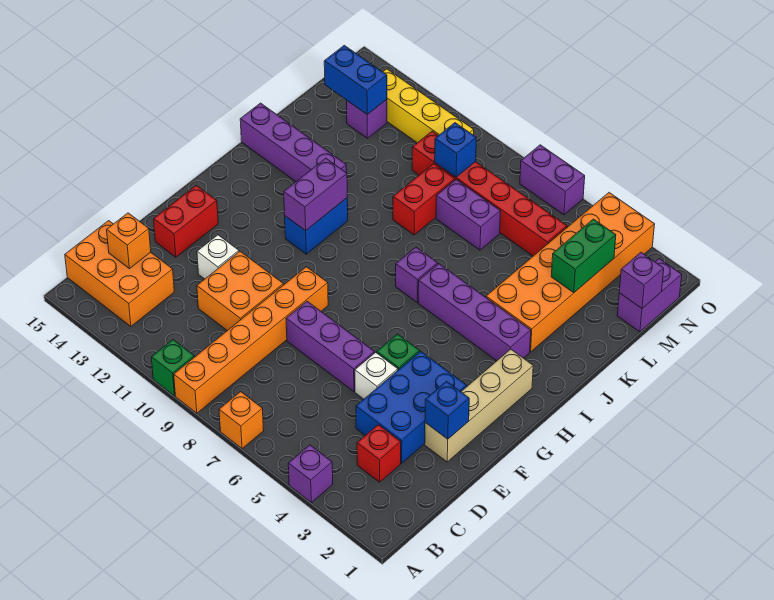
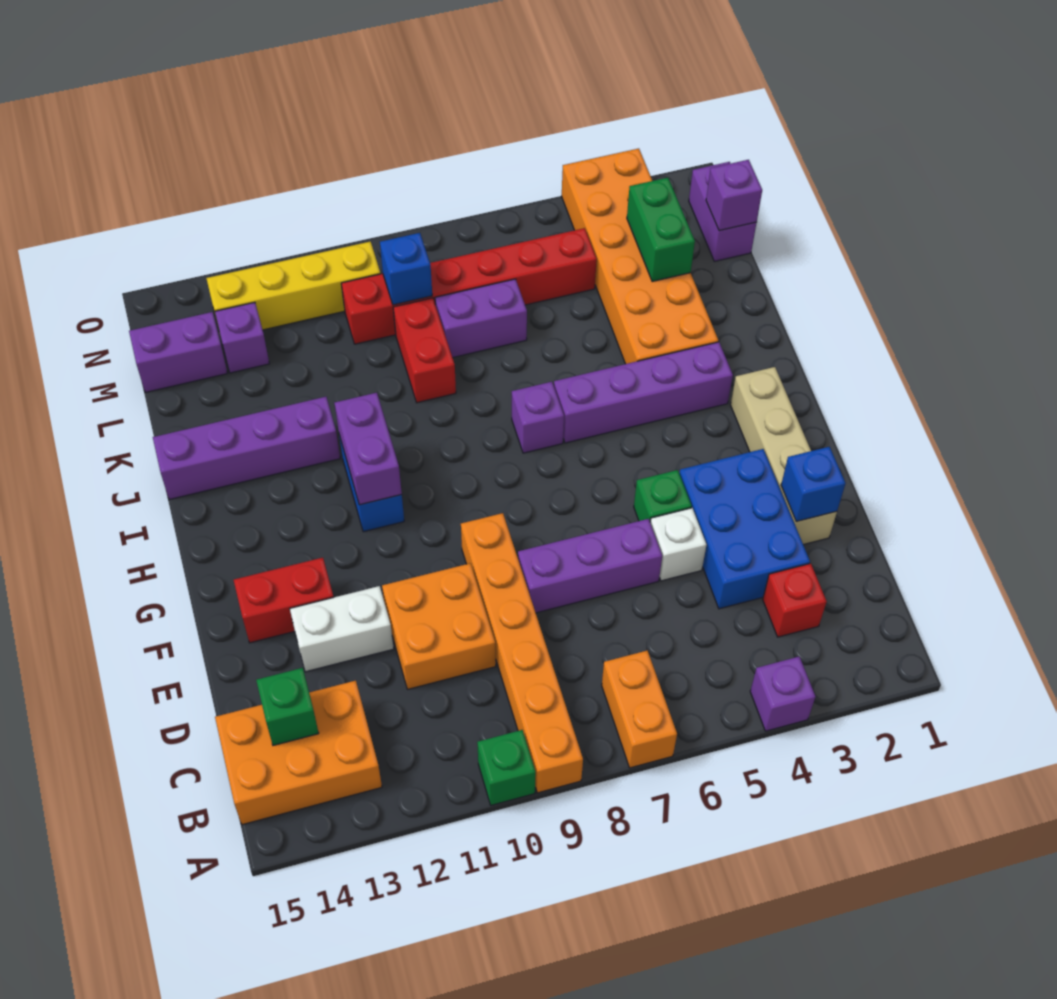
orange brick A7 level 1 -> orange brick A7:B7 level 1
orange brick C14 level 2 -> green brick C14 level 2
white brick E12 level 1 -> white brick E12:E13 level 1
red brick E14:F14 level 1 -> red brick F13:F14 level 1
blue brick M13:M14 level 2 -> none
purple brick O6:O7 level 1 -> purple brick M14:M15 level 1

